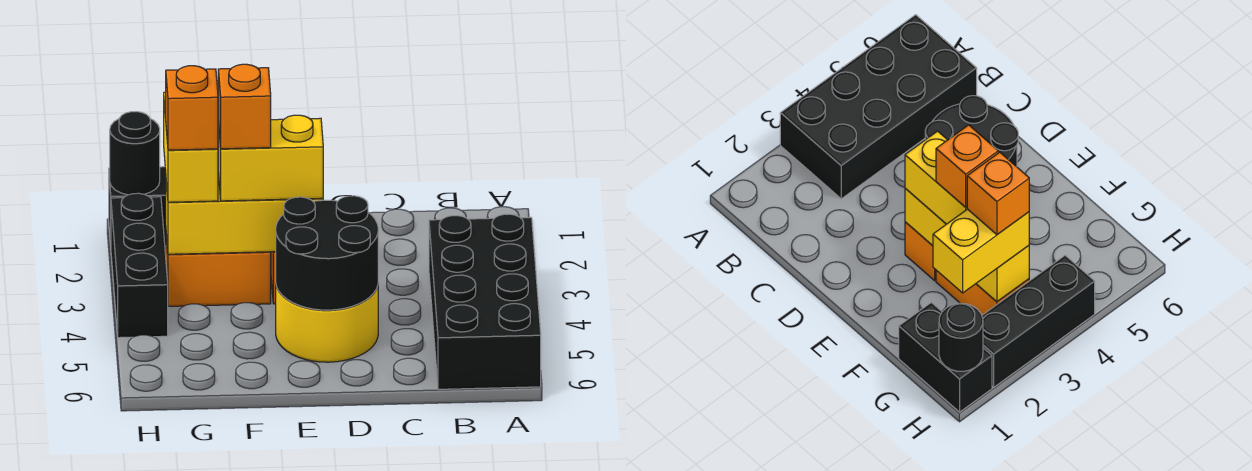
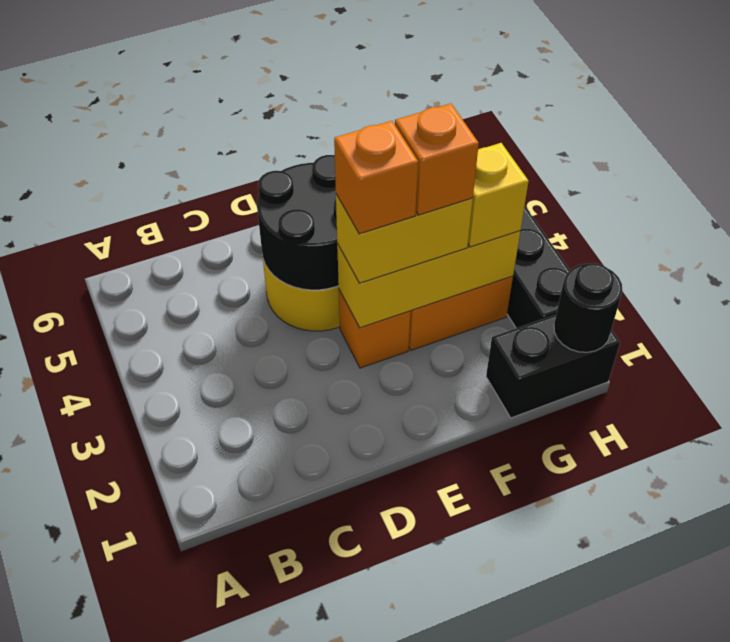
black brick A3:B6 level 1 -> none
yellow brick G2:G3 level 3 -> yellow brick G3 level 3
orange brick G3 level 4 -> orange brick E3 level 4

